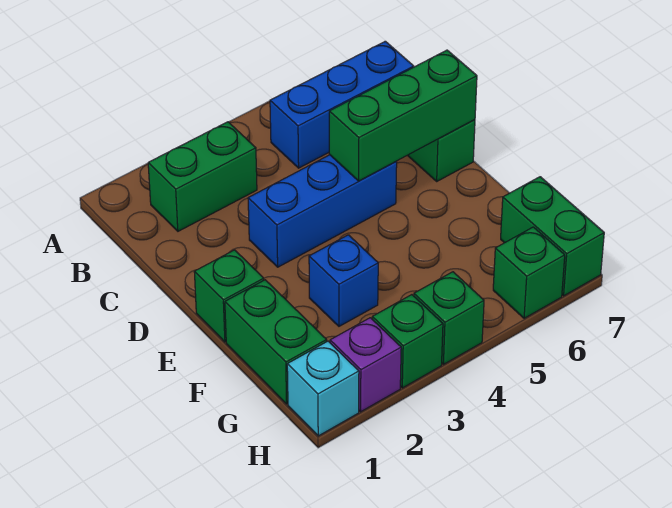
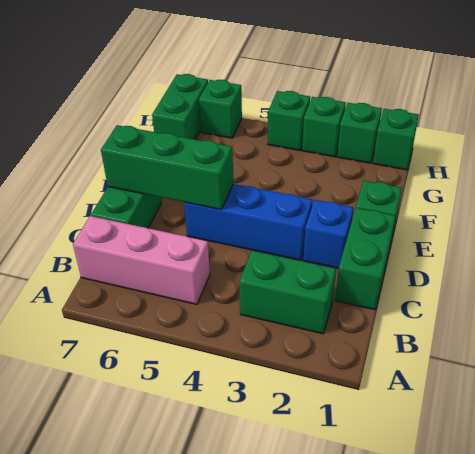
blue brick B5:B7 level 1 -> pink brick B5:B7 level 1
green brick F1:G1 level 1 -> green brick C1:D1 level 1
blue brick F3 level 1 -> blue brick D2 level 1
cyan brick H1 level 1 -> green brick H1 level 1
purple brick H2 level 1 -> green brick H2 level 1

